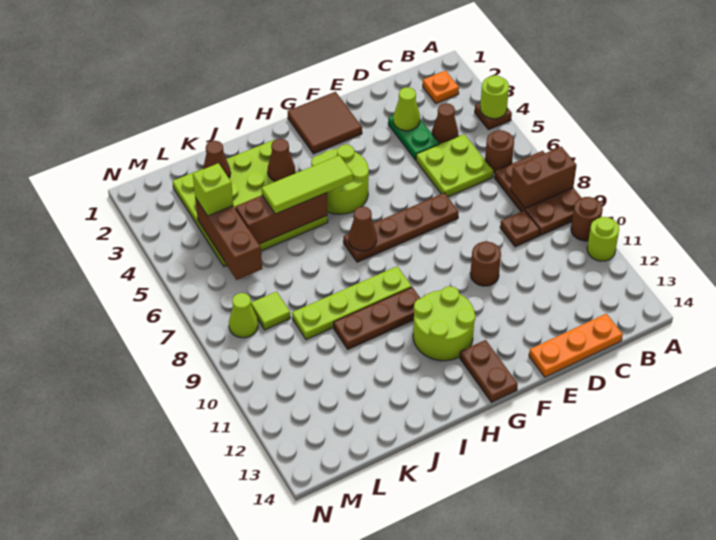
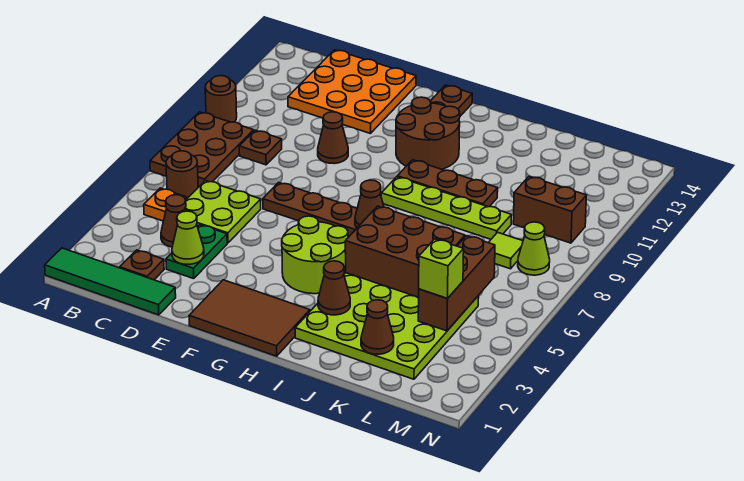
none -> green tile A1:D1 level 1
brown plate A4 level 1 -> brown plate C2 level 1
lime round brick A4 level 2 -> none
brown brick A8:B8 level 2 -> brown brick L10:M10 level 1
lime round brick A11 level 1 -> none
orange plate B2 level 1 -> orange plate B5 level 1
orange plate C14:E14 level 1 -> orange plate C12:E14 level 1
brown round brick E10 level 1 -> brown cone E10 level 1
brown tile F1:G2 level 1 -> brown tile F1:H2 level 1
lime round brick G11:H12 level 1 -> brown round brick G11:H12 level 1
lime tile H5:J5 level 3 -> none
brown brick I5:K5 level 2 -> brown brick I5:K6 level 2

